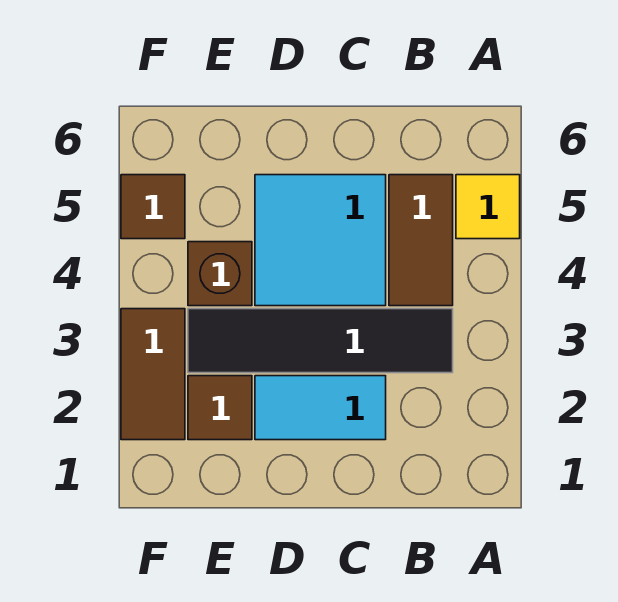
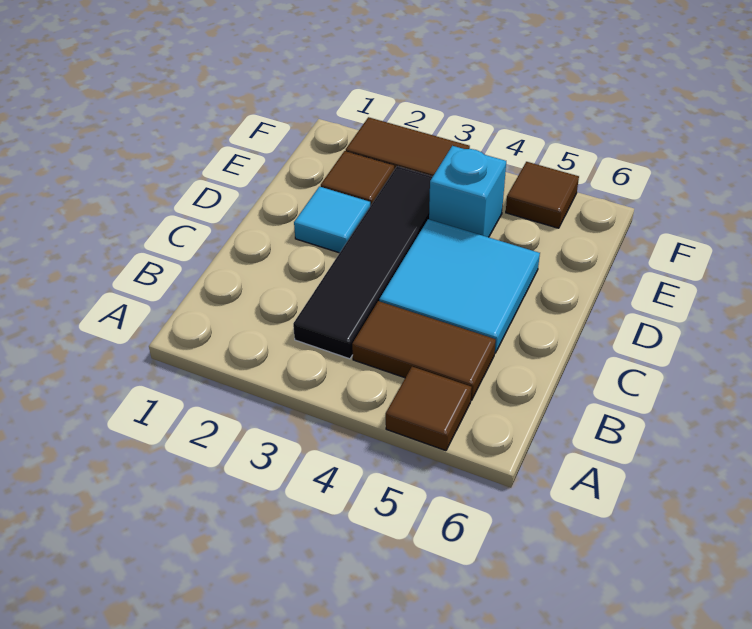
yellow tile A5 level 1 -> brown tile A5 level 1
cyan tile C2:D2 level 1 -> cyan tile D2 level 1
brown brick E4 level 1 -> cyan brick E4 level 1

